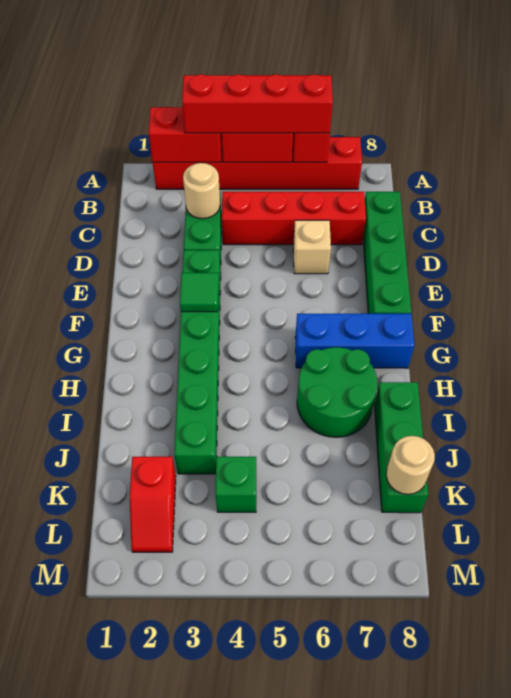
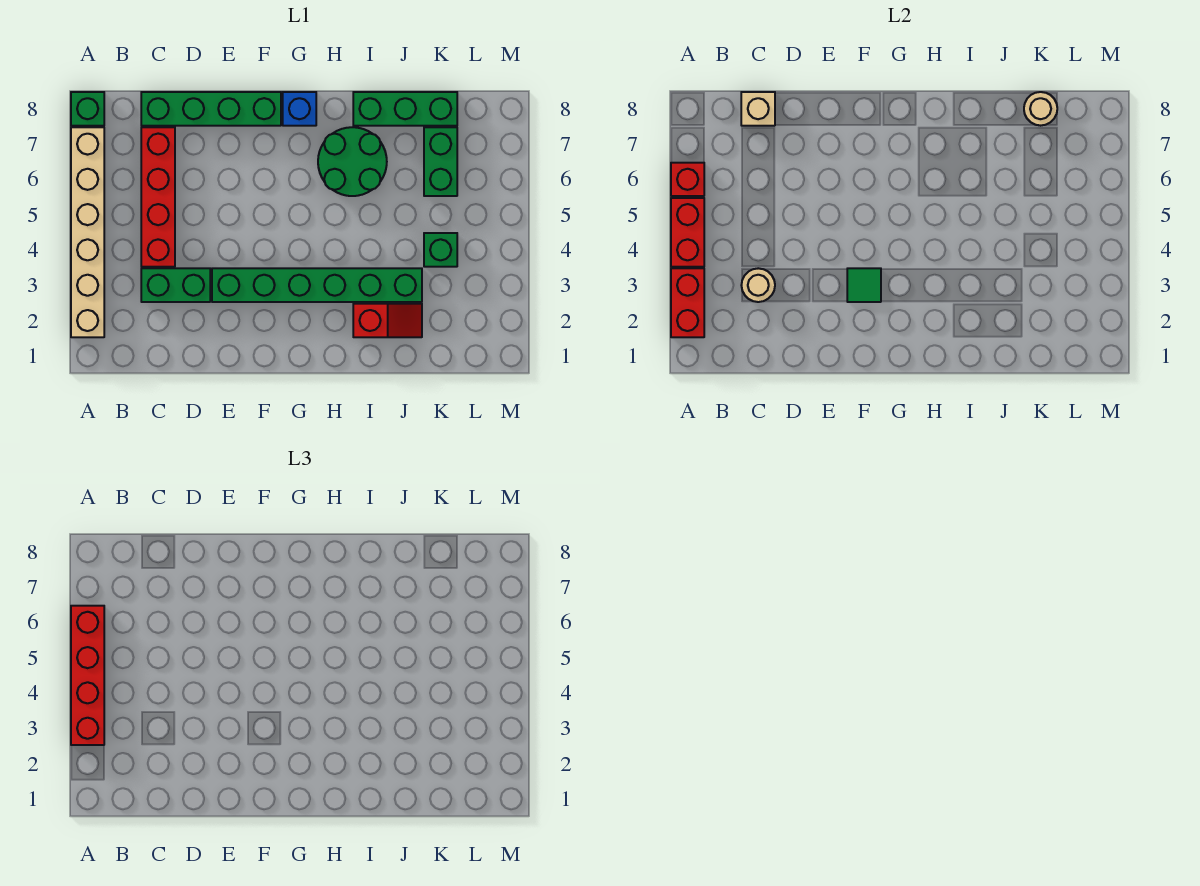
red brick A2:A7 level 1 -> tan brick A2:A7 level 1
none -> green brick A8 level 1
tan brick D6 level 1 -> tan brick C8 level 2
blue brick G6:G8 level 1 -> blue brick G8 level 1
red slope K2:L2 level 1 top K -> red slope I2:J2 level 1 top I
none -> green brick K6:K7 level 1

